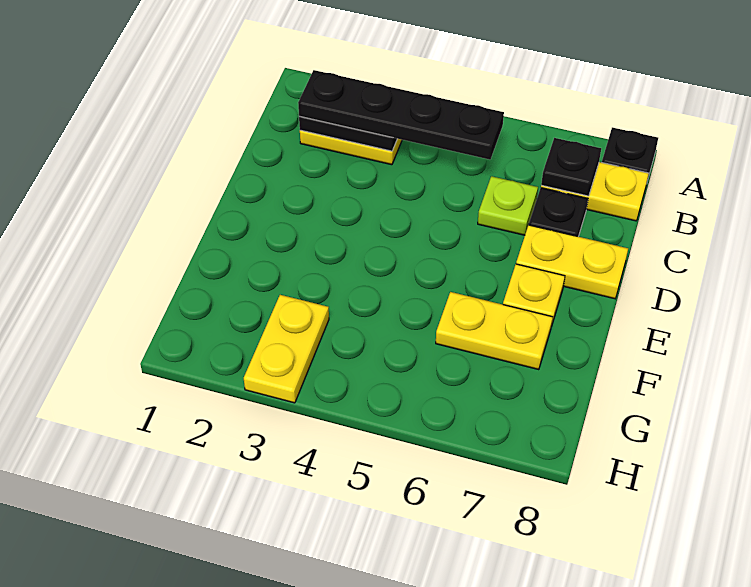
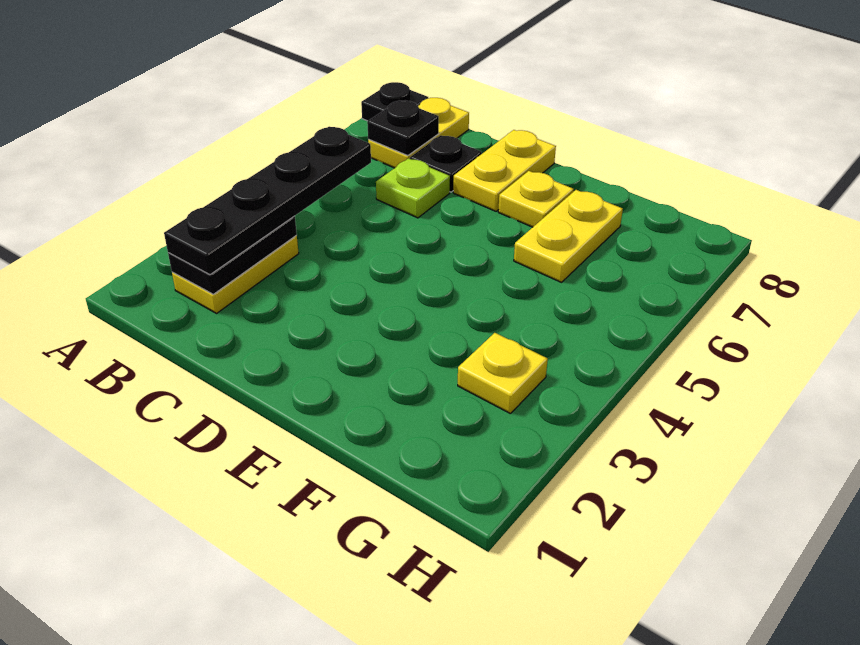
yellow plate G3:H3 level 1 -> yellow plate G3 level 1

